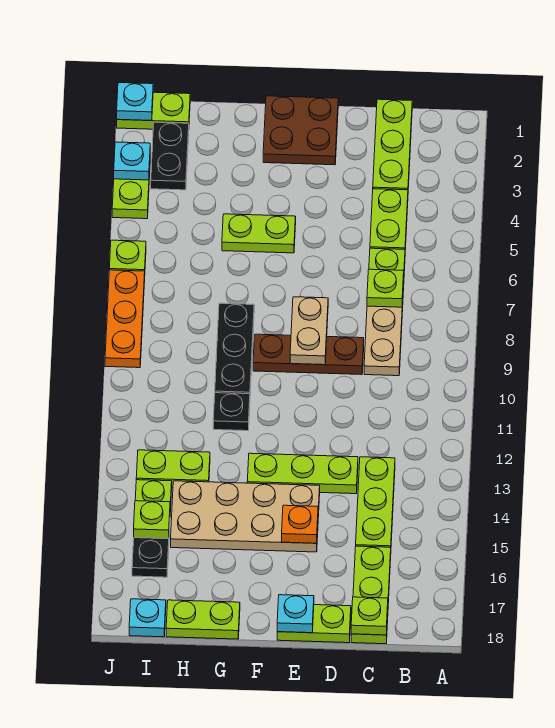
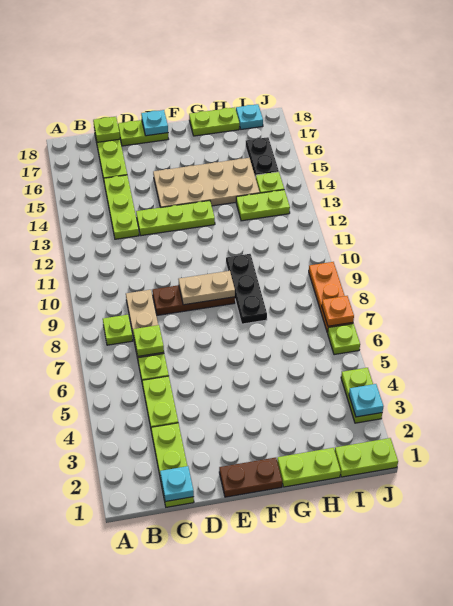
brown plate E1:F2 level 1 -> brown plate E1:F1 level 1
tan plate E8:E9 level 2 -> tan plate E9:F9 level 2
orange plate E15 level 2 -> orange plate J7 level 2
lime plate F5:G5 level 1 -> lime plate G1:H1 level 1
black plate G11 level 1 -> none
black plate I2:I3 level 1 -> none
lime plate I15 level 2 -> lime plate B8 level 1
cyan plate J1 level 2 -> cyan plate C1 level 2

